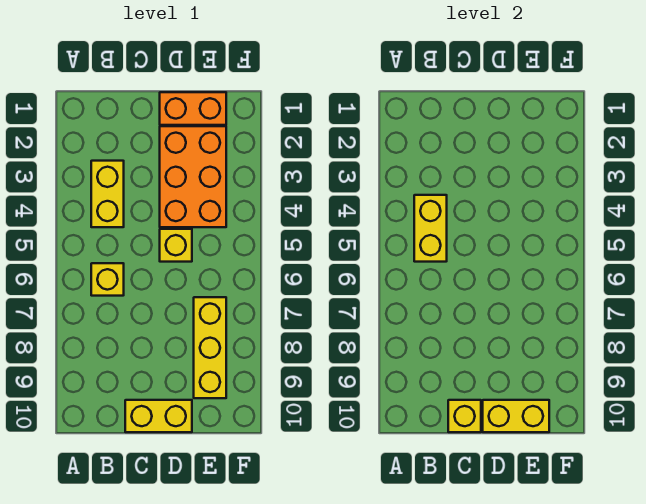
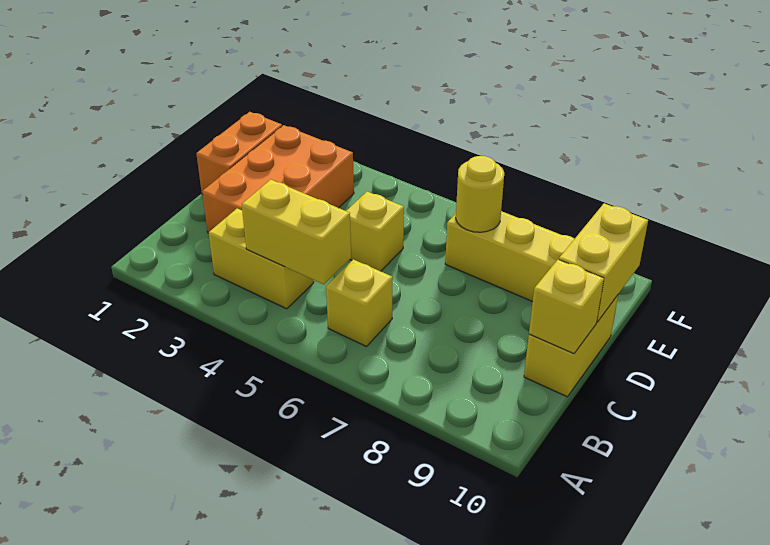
orange brick D2:E4 level 1 -> orange brick C2:E3 level 1
none -> yellow round brick E7 level 2

